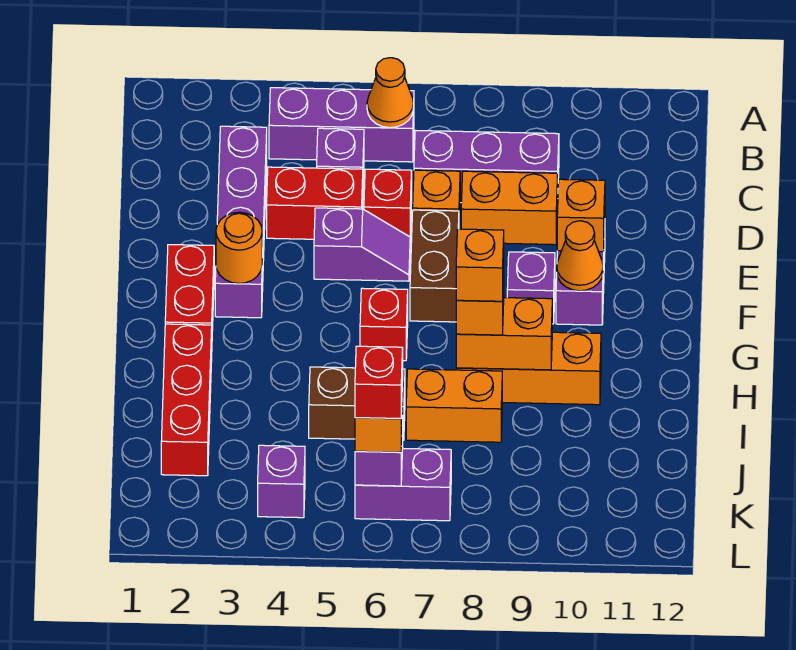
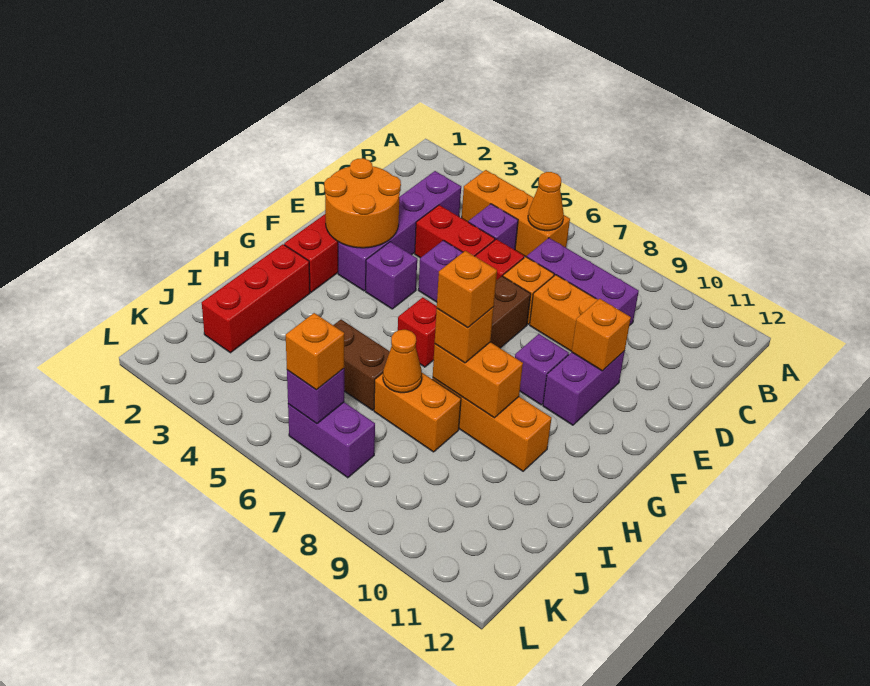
purple brick B4:B6 level 1 -> orange brick B4:B6 level 1
orange round brick F3 level 2 -> orange round brick E2:F3 level 2
orange cone F10 level 2 -> orange cone I7 level 2
purple brick K4 level 1 -> purple brick F4 level 1
red brick K6 level 4 -> none

